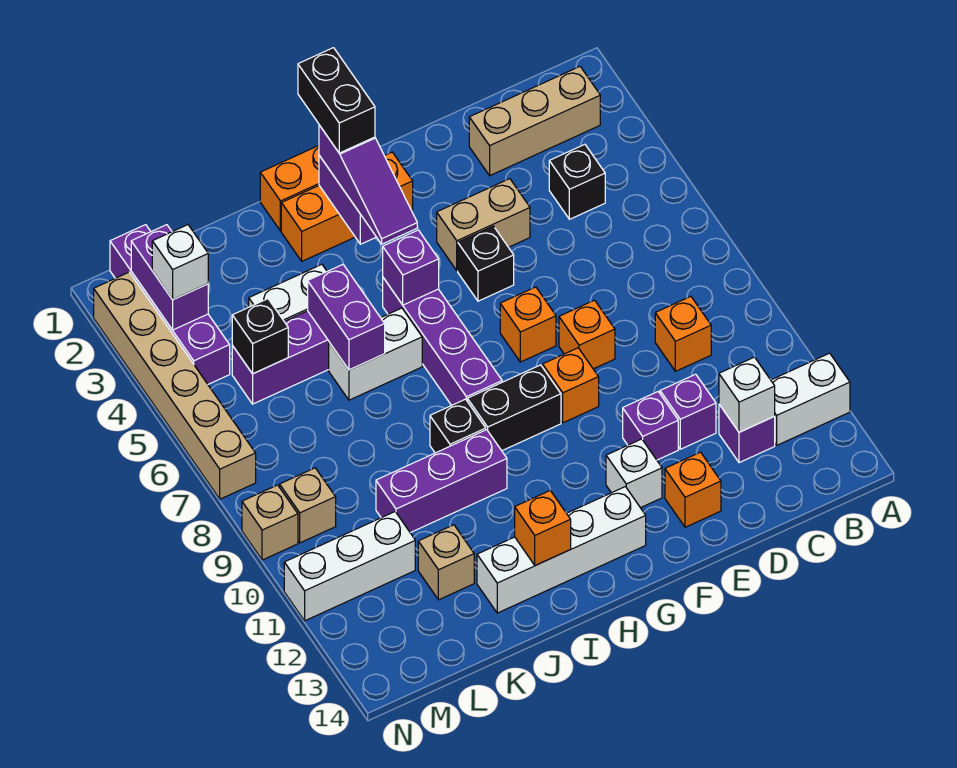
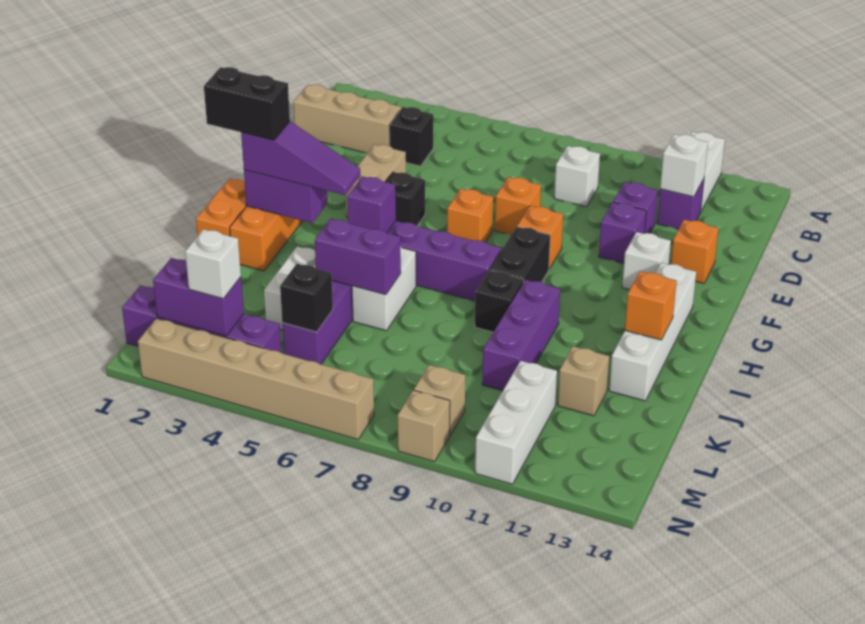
tan brick B2:D2 level 1 -> tan brick C1:C3 level 1
orange brick C9 level 1 -> white brick C9 level 1

